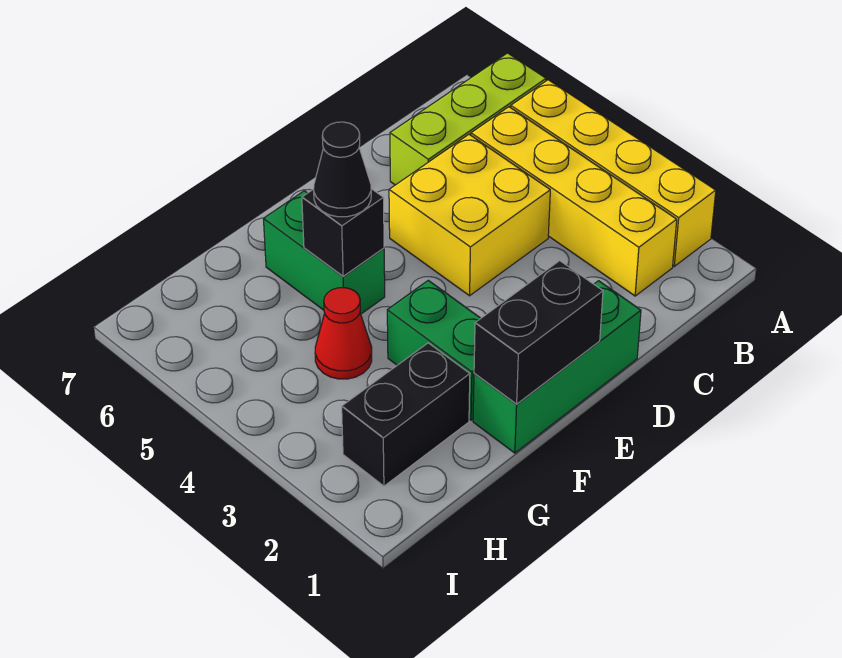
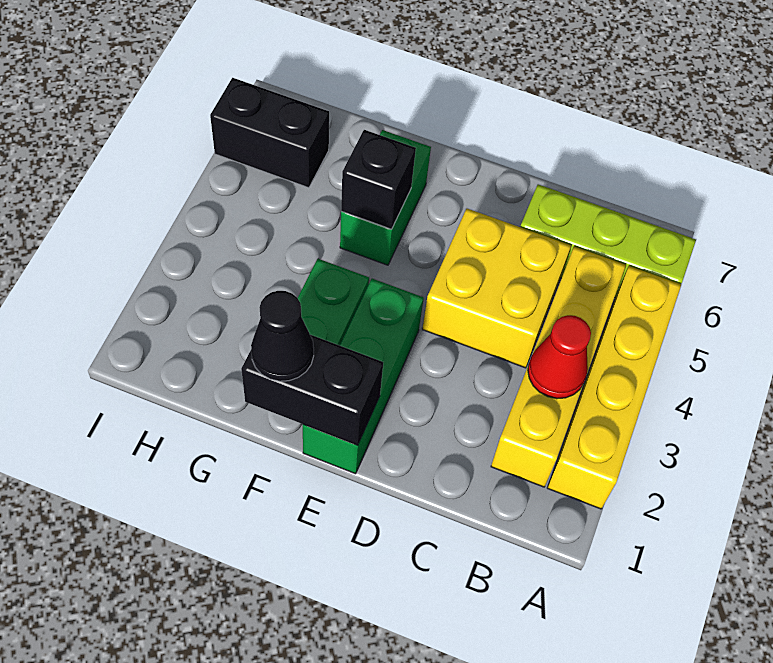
green brick D1:F1 level 1 -> green brick E1:E3 level 1
black cone F5 level 3 -> black cone F1 level 3
black brick G2:H2 level 1 -> black brick H6:I6 level 1
red cone G4 level 1 -> red cone B3 level 2

